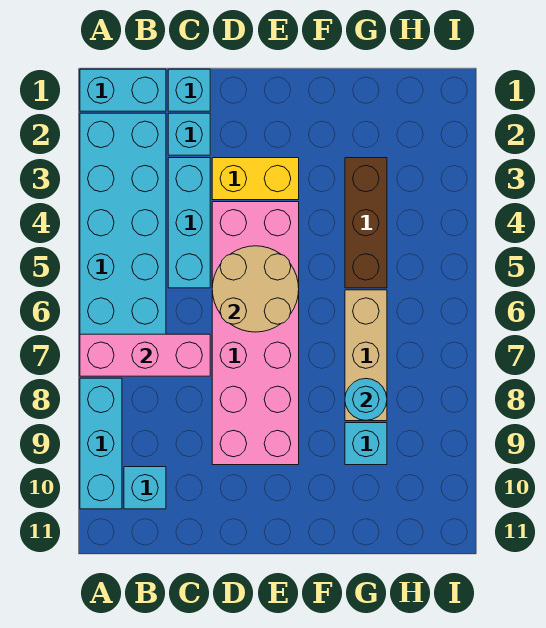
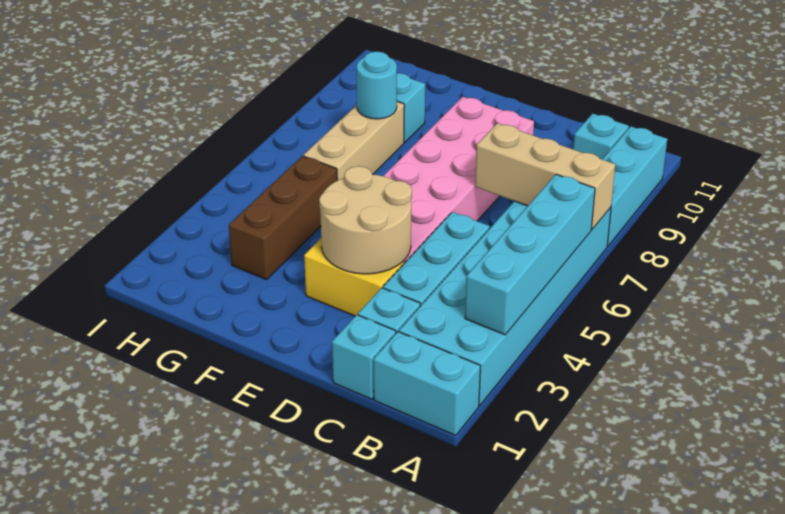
none -> cyan brick A3:A6 level 2
pink brick A7:C7 level 2 -> tan brick A7:C7 level 2
tan round brick D5:E6 level 2 -> tan round brick D3:E4 level 2

